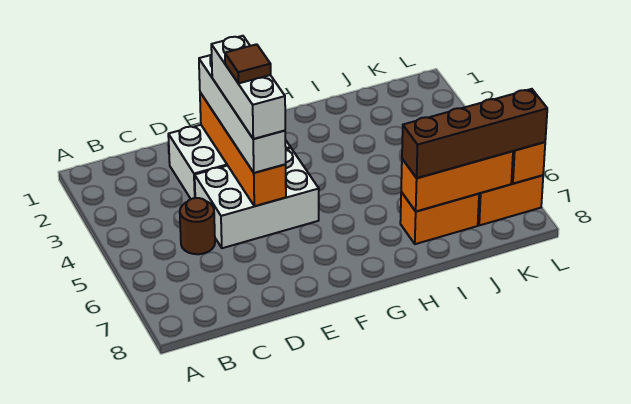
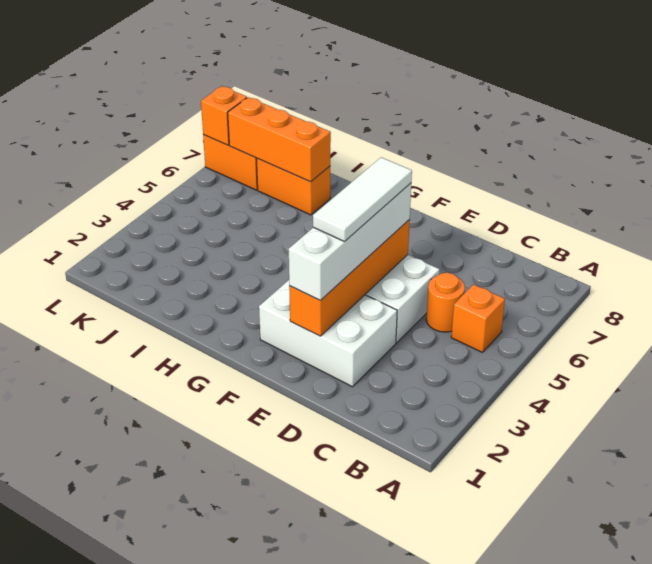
none -> orange brick B5 level 1
brown round brick C5 level 1 -> orange round brick C5 level 1
white brick E3:E5 level 4 -> white tile E3:E5 level 4
brown tile E4 level 5 -> none
brown brick I7:L7 level 3 -> none

